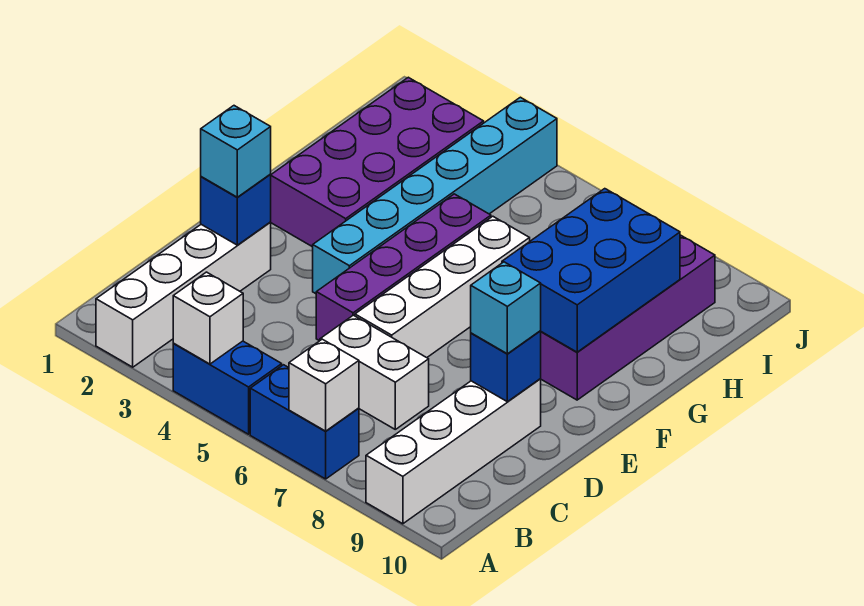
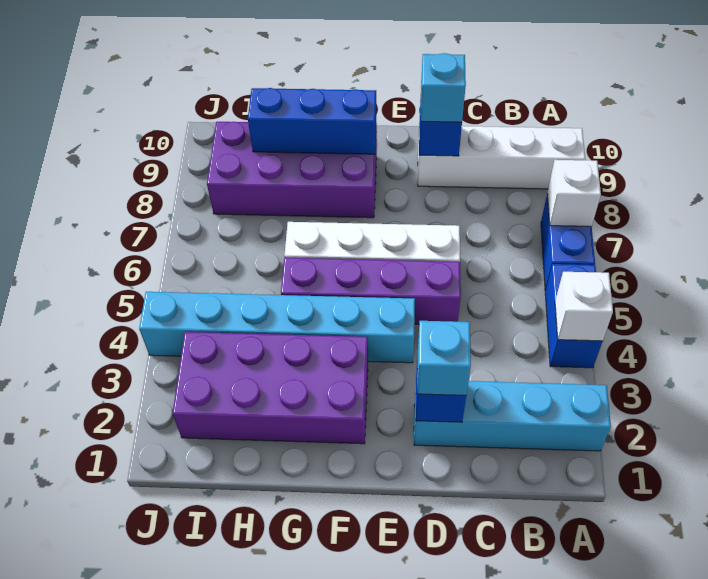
white brick A2:D2 level 1 -> cyan brick A2:D2 level 1
white brick C6:C7 level 1 -> none
blue brick F8:H9 level 2 -> blue brick F9:H9 level 2

